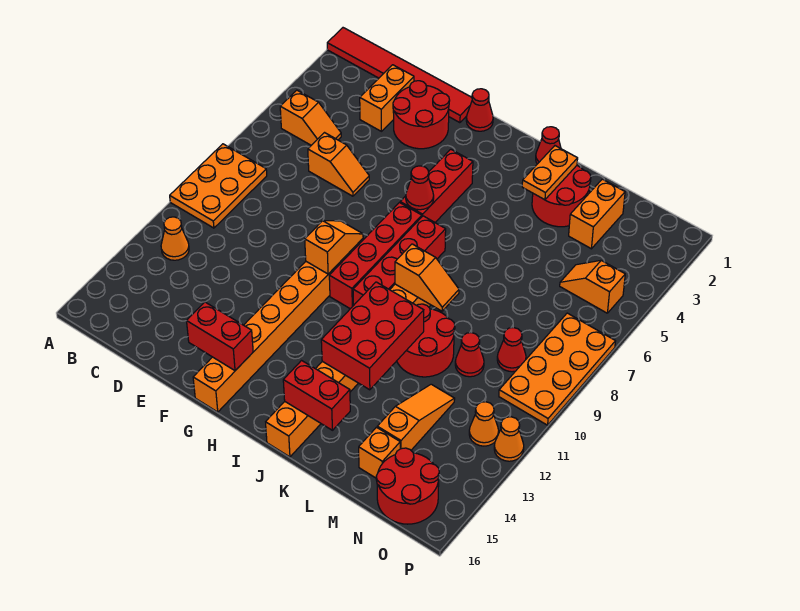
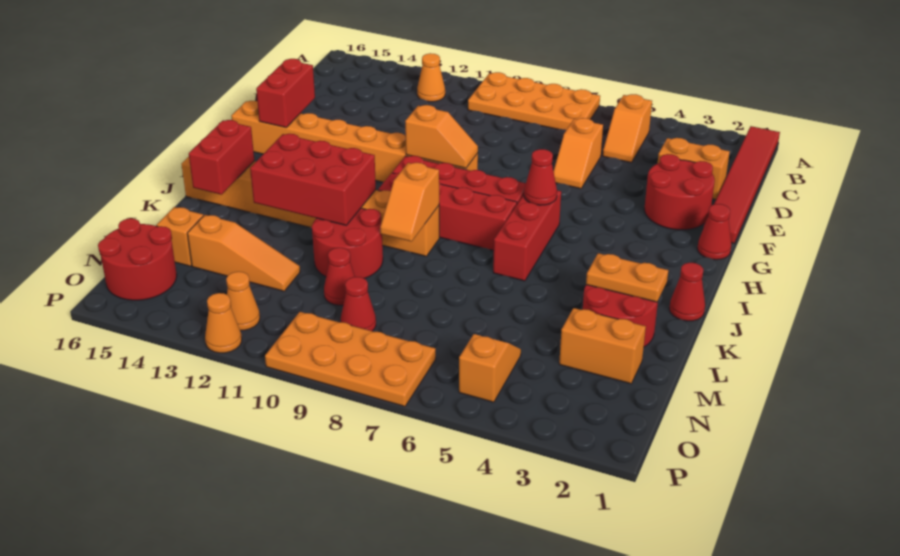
orange plate A8:B10 level 1 -> orange plate A7:B10 level 1
red brick H4:H6 level 1 -> red brick H6:J6 level 1

